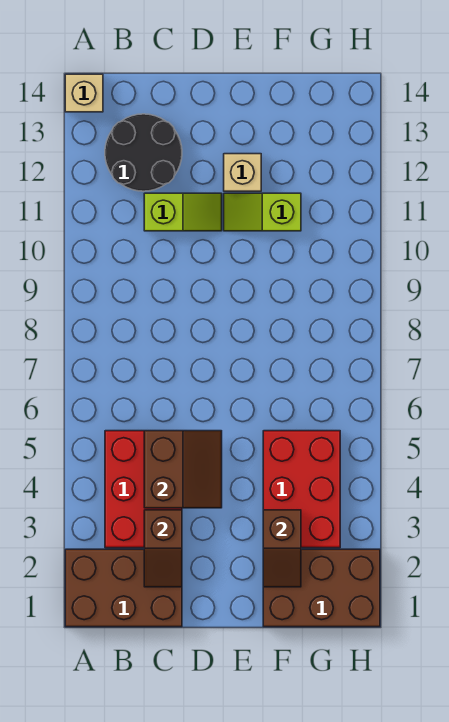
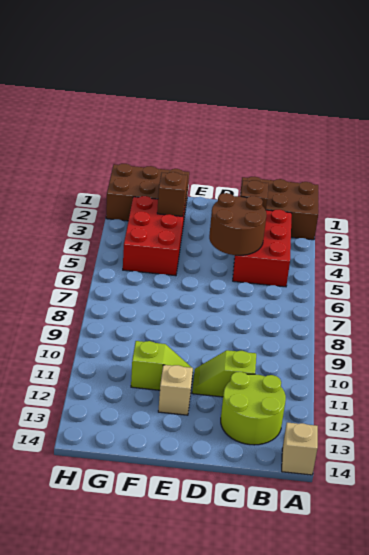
black round brick B12:C13 level 1 -> lime round brick B12:C13 level 1
brown slope C4:D5 level 2 top C -> brown round brick C4:D5 level 2

